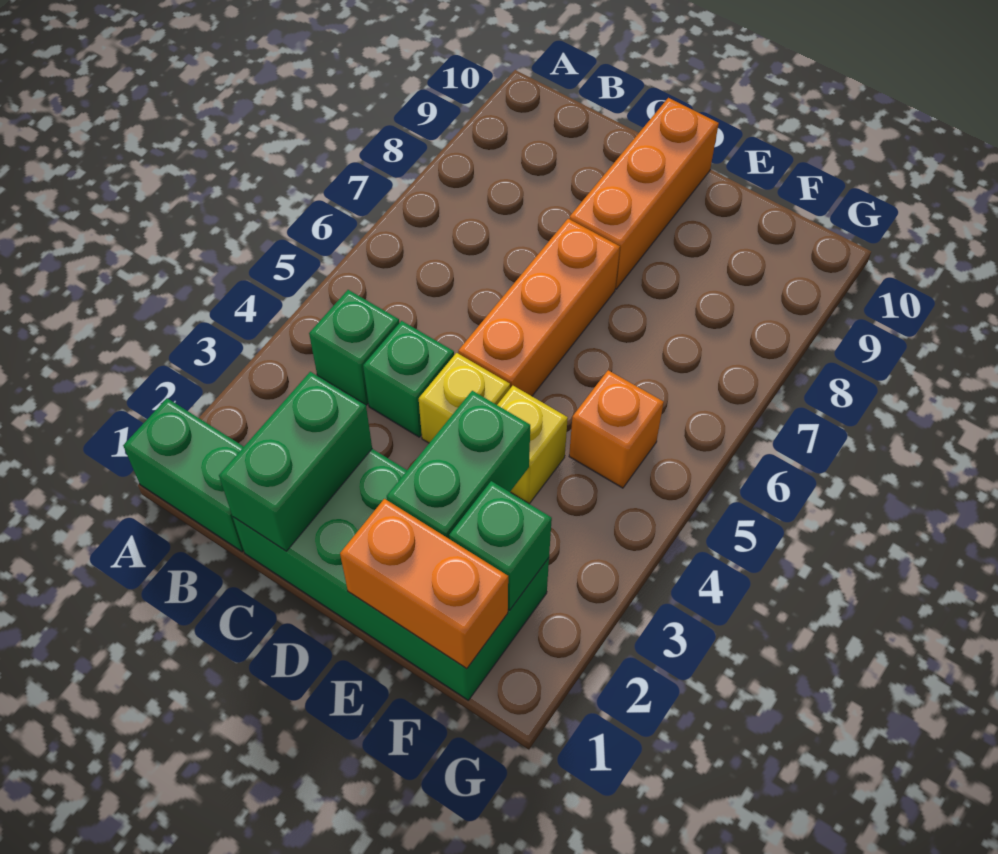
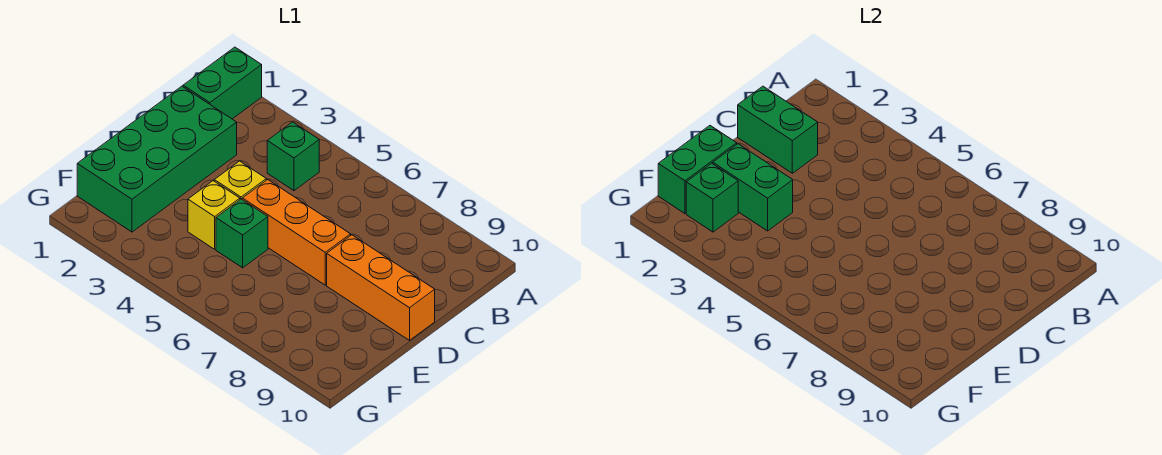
green brick C4 level 1 -> green brick E5 level 1
orange brick E1:F1 level 2 -> green brick E1:F1 level 2
orange brick F5 level 1 -> none

